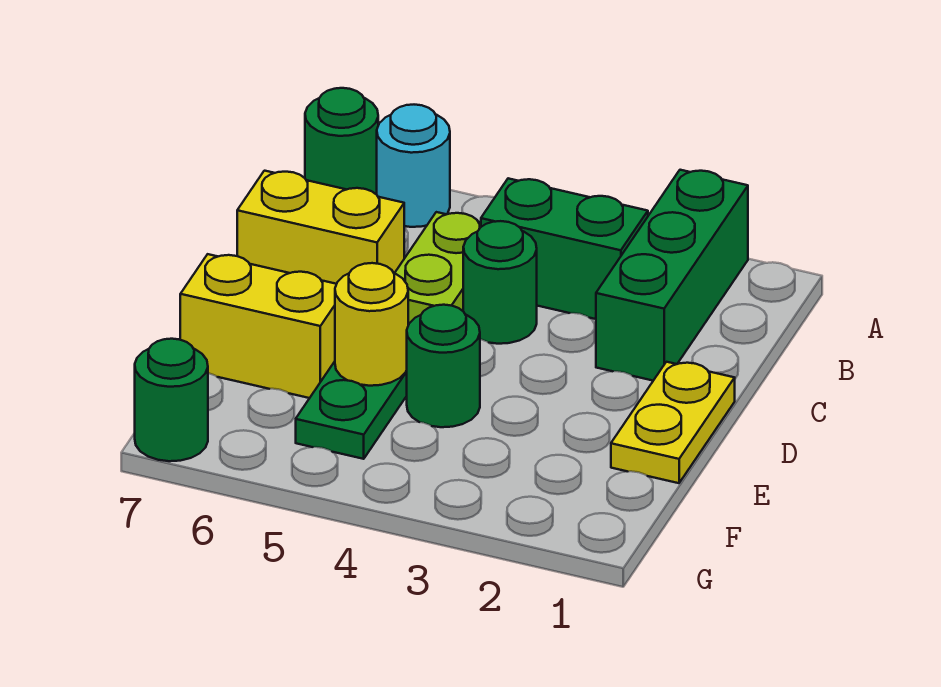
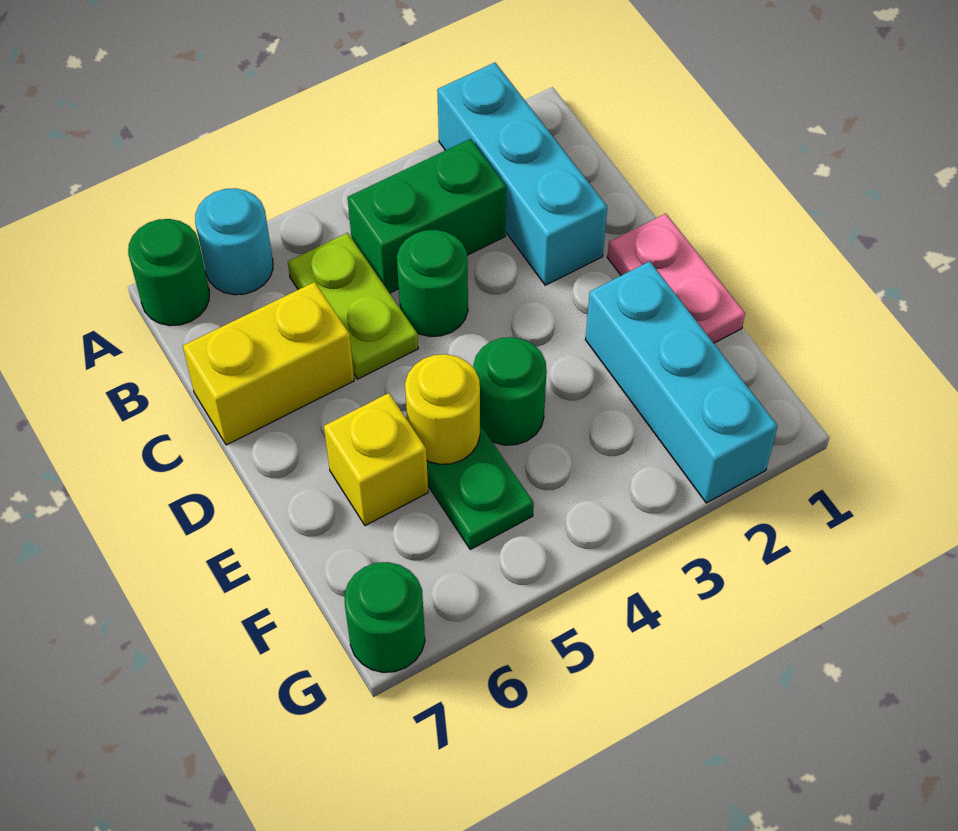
green brick A2:C2 level 1 -> cyan brick A2:C2 level 1
yellow plate D1:E1 level 1 -> pink plate D1:E1 level 1
none -> cyan brick E2:G2 level 1
yellow brick E6:E7 level 1 -> yellow brick E6 level 1

